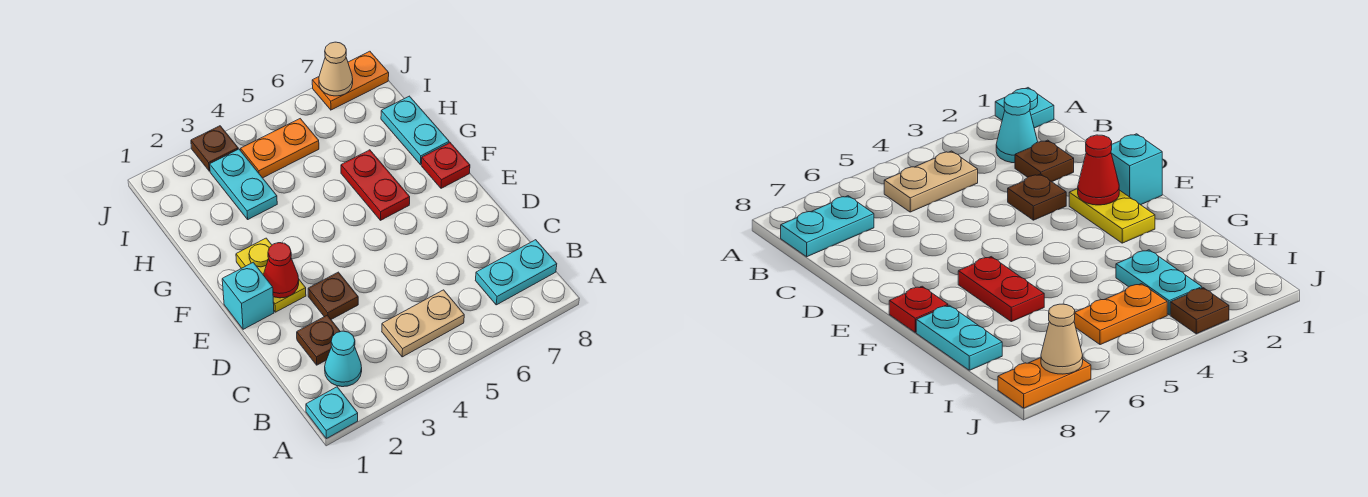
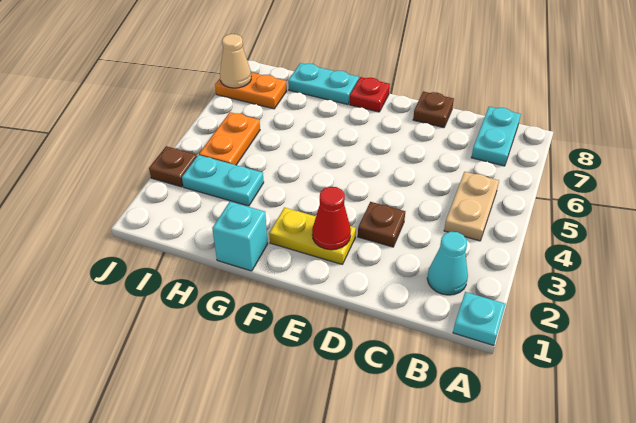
brown plate C2 level 1 -> brown plate D8 level 1
cyan brick E1 level 1 -> cyan brick G1 level 1
red plate F6:G6 level 1 -> none
orange plate J7:J8 level 1 -> orange plate I7:J7 level 1

